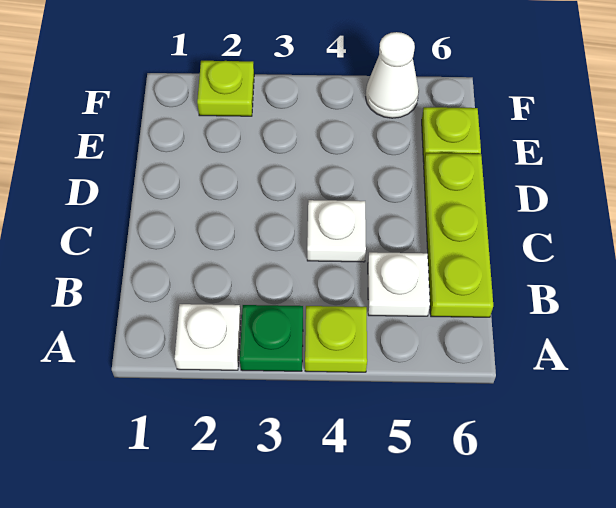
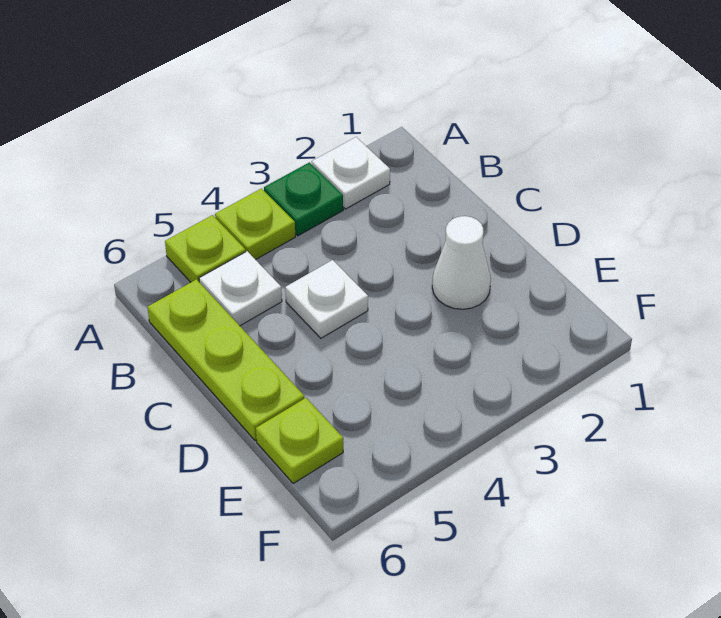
lime plate F2 level 1 -> lime plate A5 level 1
white cone F5 level 1 -> white cone D2 level 1

